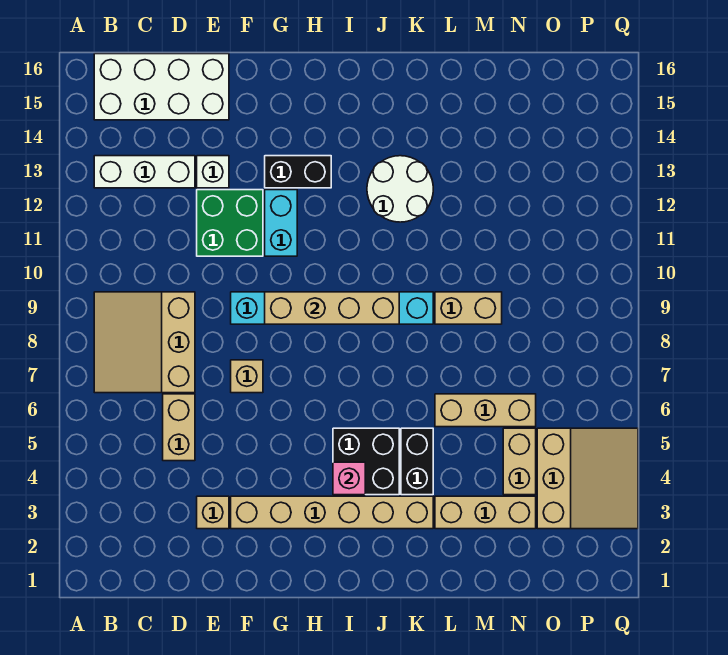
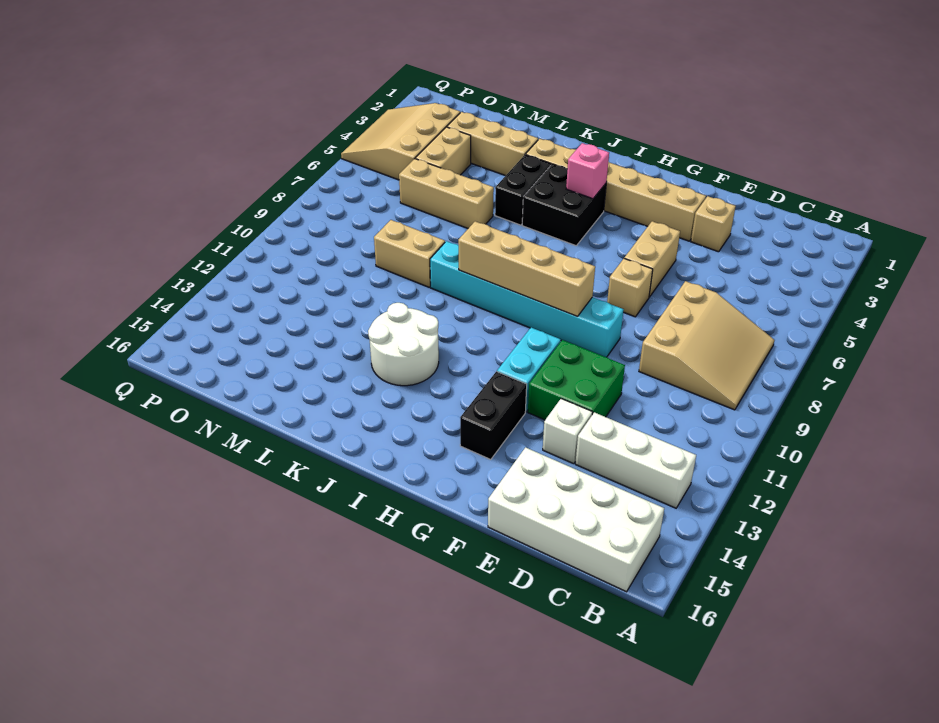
tan brick D5:D6 level 1 -> tan brick F5:F6 level 1
black brick G13:H13 level 1 -> black brick G13:G14 level 1

